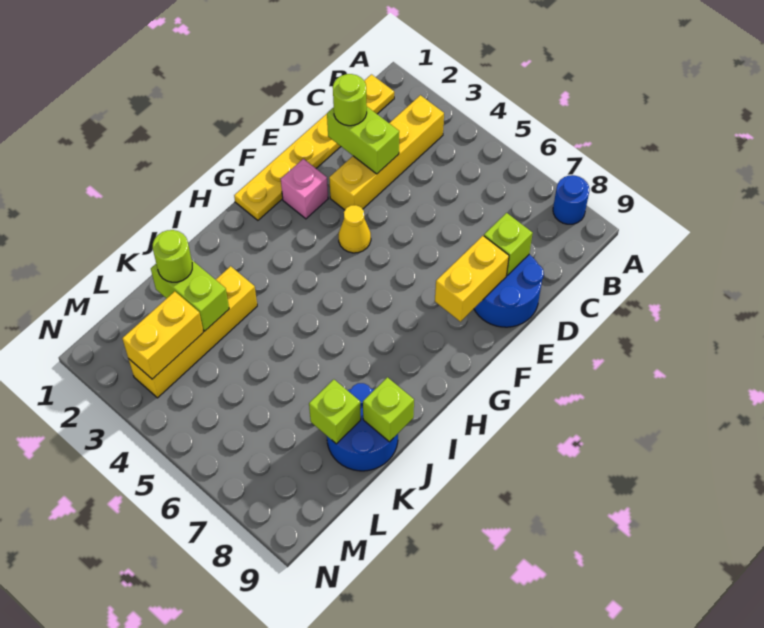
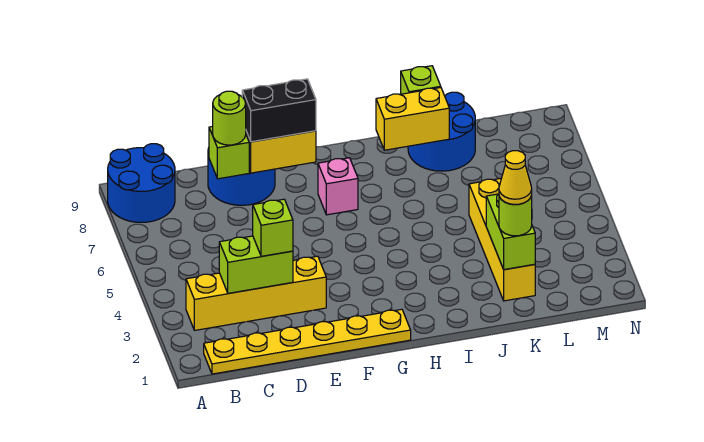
blue round brick A8 level 1 -> blue round brick A8:B9 level 1
lime brick D2:D3 level 2 -> lime brick C3:D3 level 2
lime round brick D2 level 3 -> lime round brick D8 level 3
none -> black brick E8:F8 level 3
pink brick F2 level 1 -> pink brick G7 level 1
yellow cone F4 level 1 -> yellow cone K2 level 4
yellow brick J3:M3 level 1 -> yellow brick K2:K5 level 1
lime brick K8 level 2 -> lime brick D3 level 3
yellow brick L3:M3 level 2 -> yellow brick I8:J8 level 2

